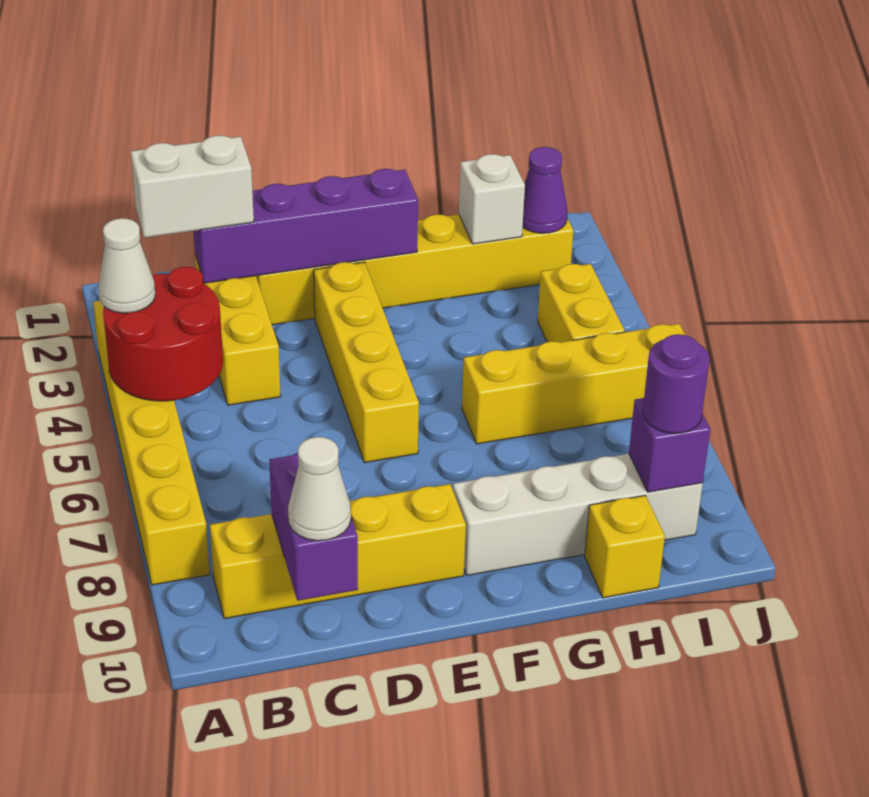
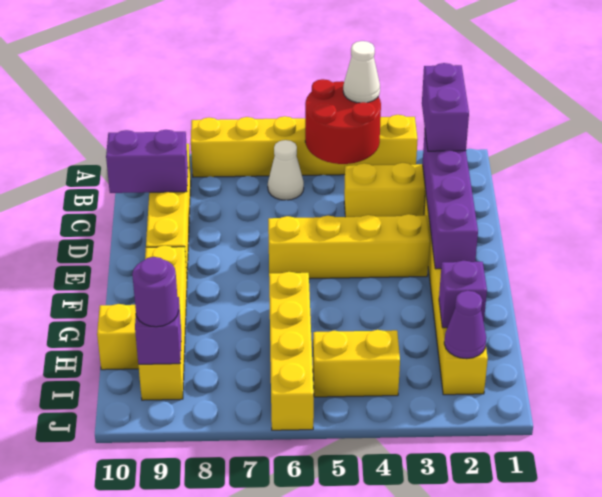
white brick B2:C2 level 3 -> purple brick B2:C2 level 3
white cone C10 level 3 -> white cone B6 level 1
white brick F9:I9 level 1 -> yellow brick F9:I9 level 1
white brick H2 level 2 -> purple brick H2 level 2

